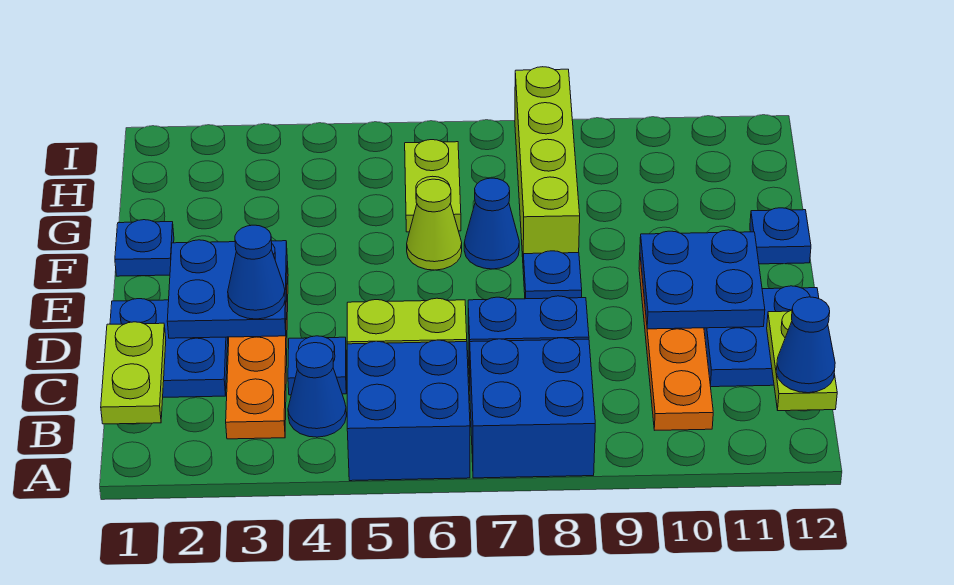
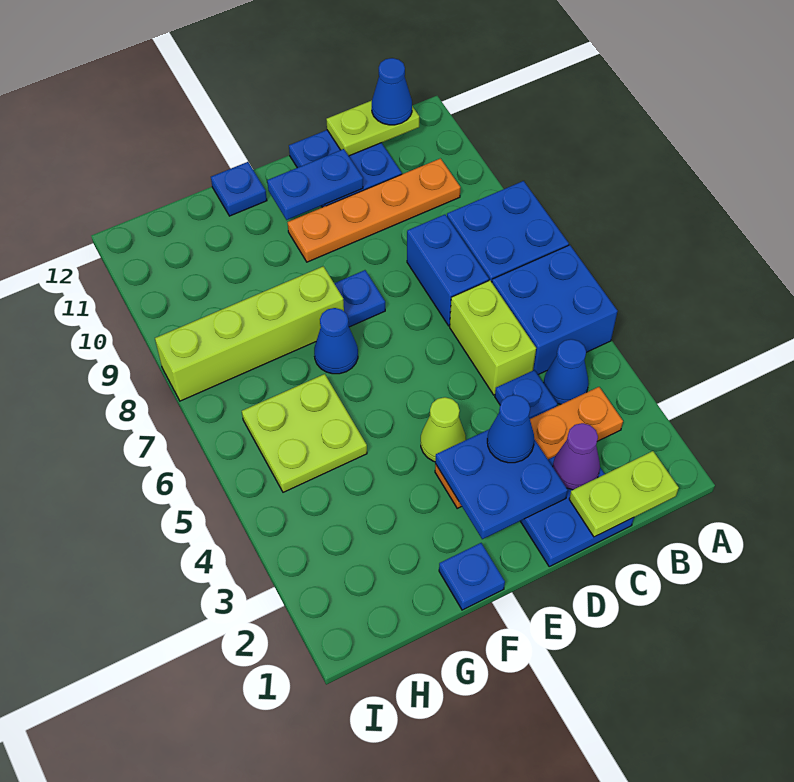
none -> purple cone C2 level 2
blue plate D10:E11 level 2 -> blue plate D11:E11 level 2
lime cone F6 level 1 -> lime cone E4 level 1
lime plate G6:H6 level 1 -> lime plate G5:H6 level 1

